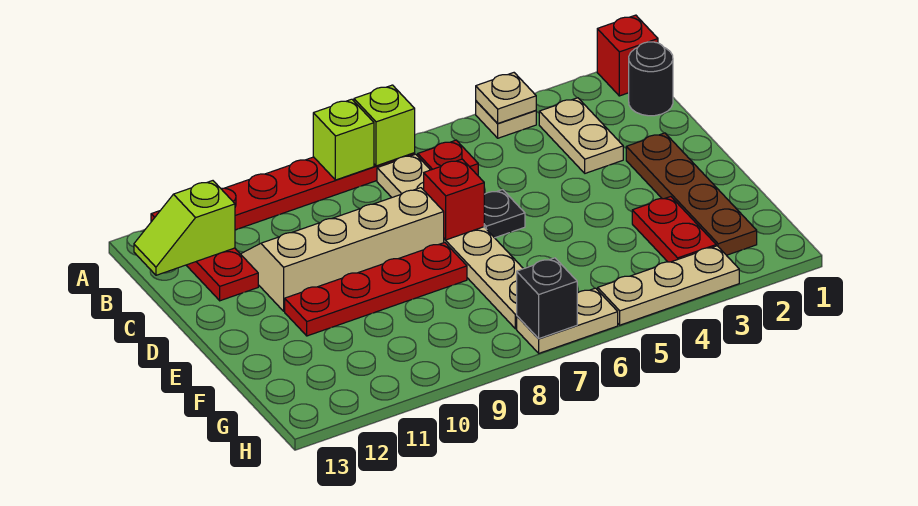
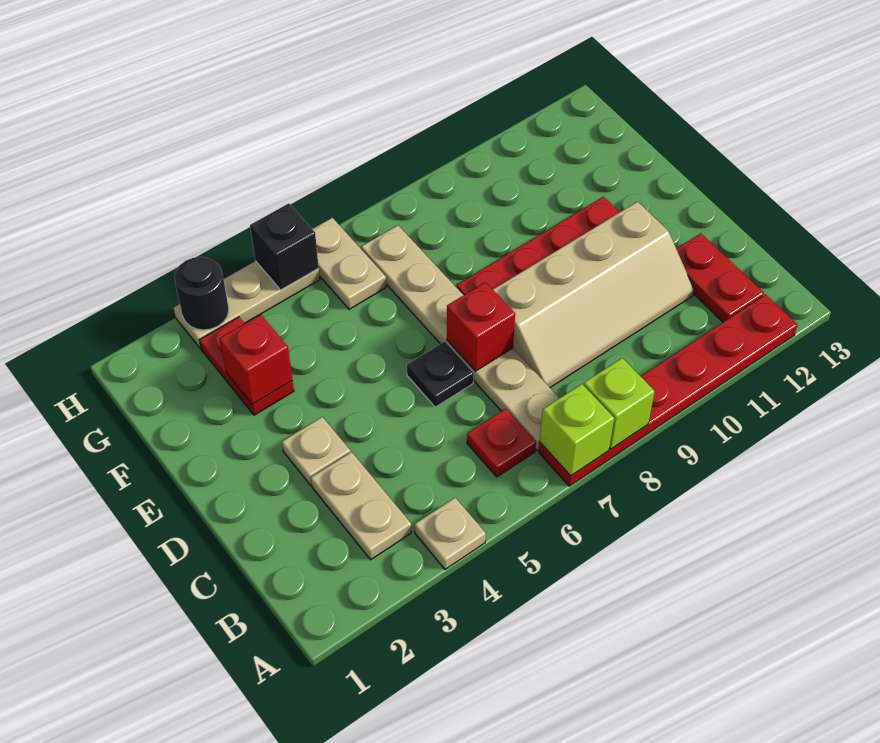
red brick A1 level 1 -> red brick F3 level 2
tan plate A4 level 2 -> tan plate D3 level 1
black round brick B1 level 1 -> black round brick H3 level 2
lime slope B12:B13 level 2 top 12 -> none
brown plate D2:G2 level 1 -> none
tan plate H6:H7 level 1 -> tan plate G6:H6 level 1
black brick H7 level 2 -> black brick H5 level 2

